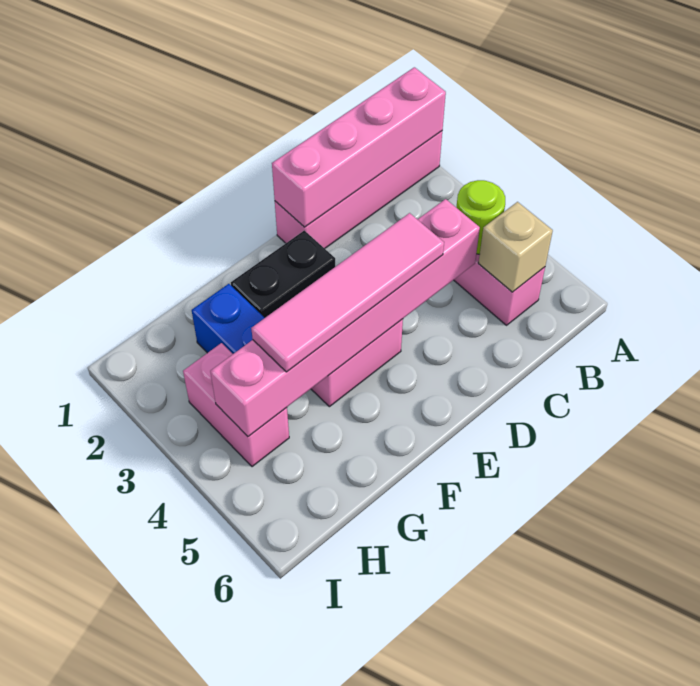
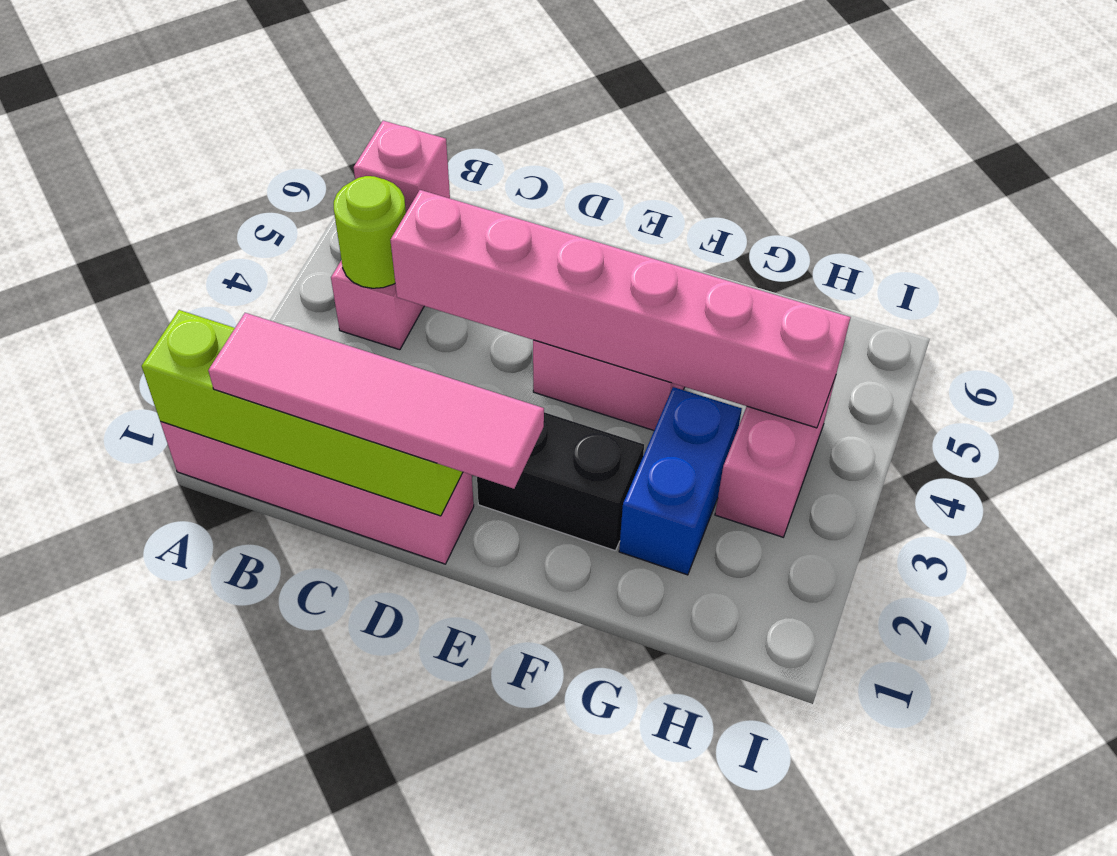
pink brick A1:D1 level 2 -> lime brick A1:D1 level 2
tan brick B5 level 2 -> pink brick B5 level 2
pink tile D4:G4 level 3 -> pink tile B1:E1 level 3

